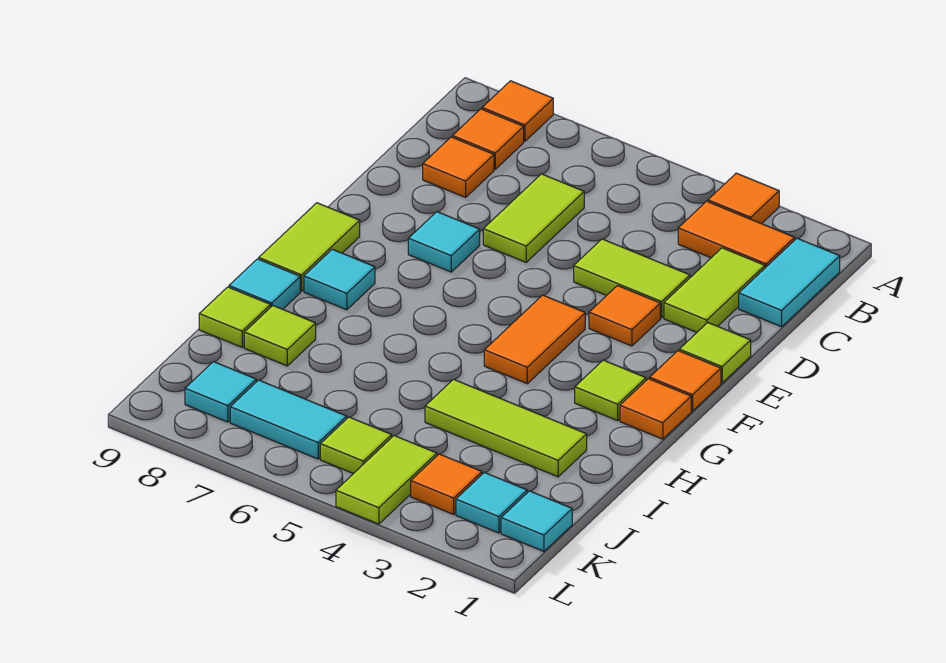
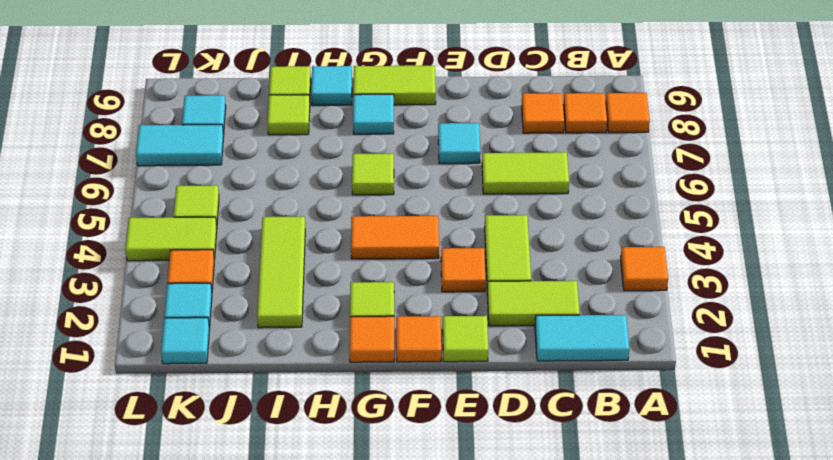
orange tile B2:B3 level 1 -> none
none -> lime tile G6 level 1
cyan tile K6:K7 level 1 -> cyan tile K7:L7 level 1

